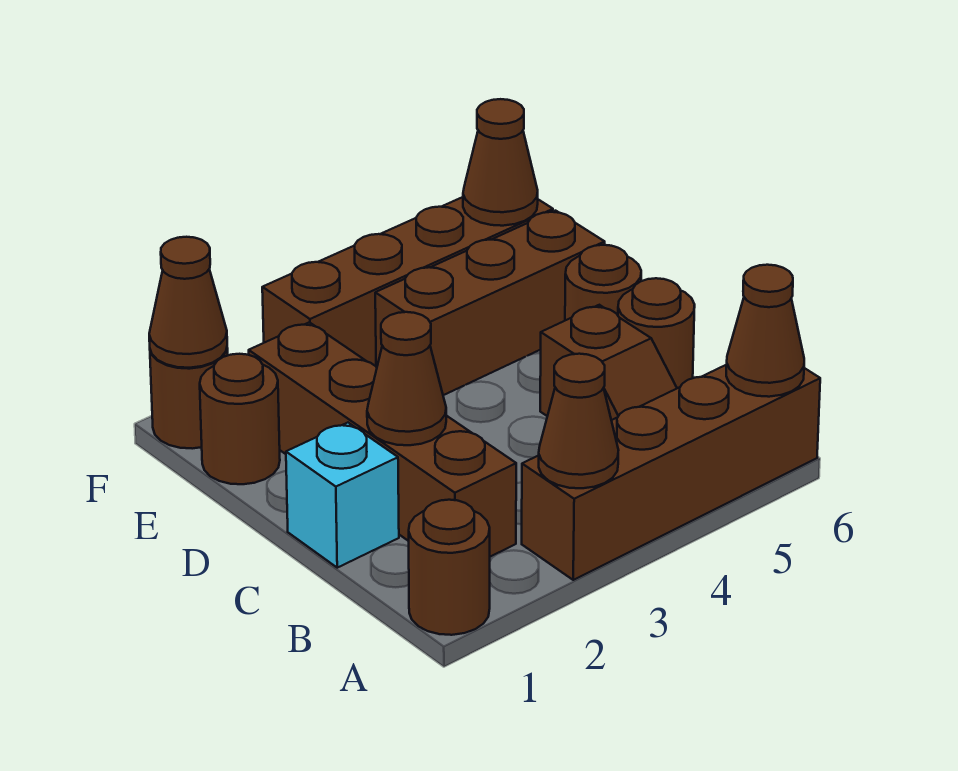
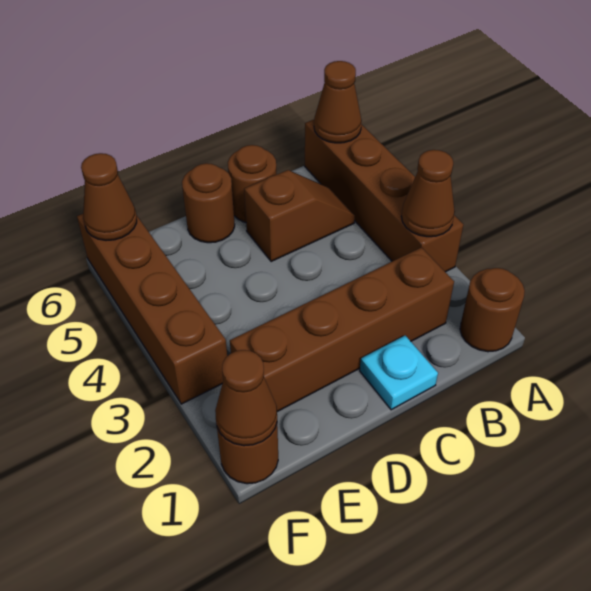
cyan brick C1 level 1 -> cyan plate C1 level 1
brown cone C2 level 2 -> none
brown round brick E1 level 1 -> none
brown brick E4:E6 level 1 -> none

